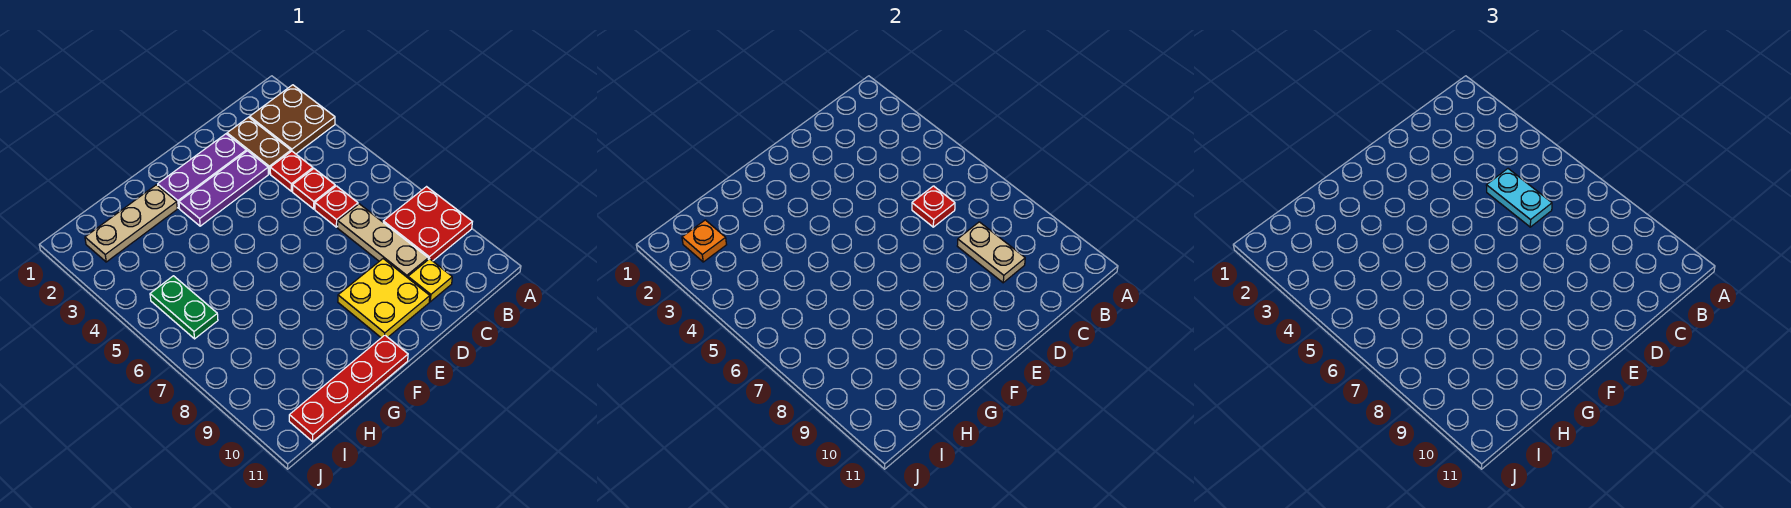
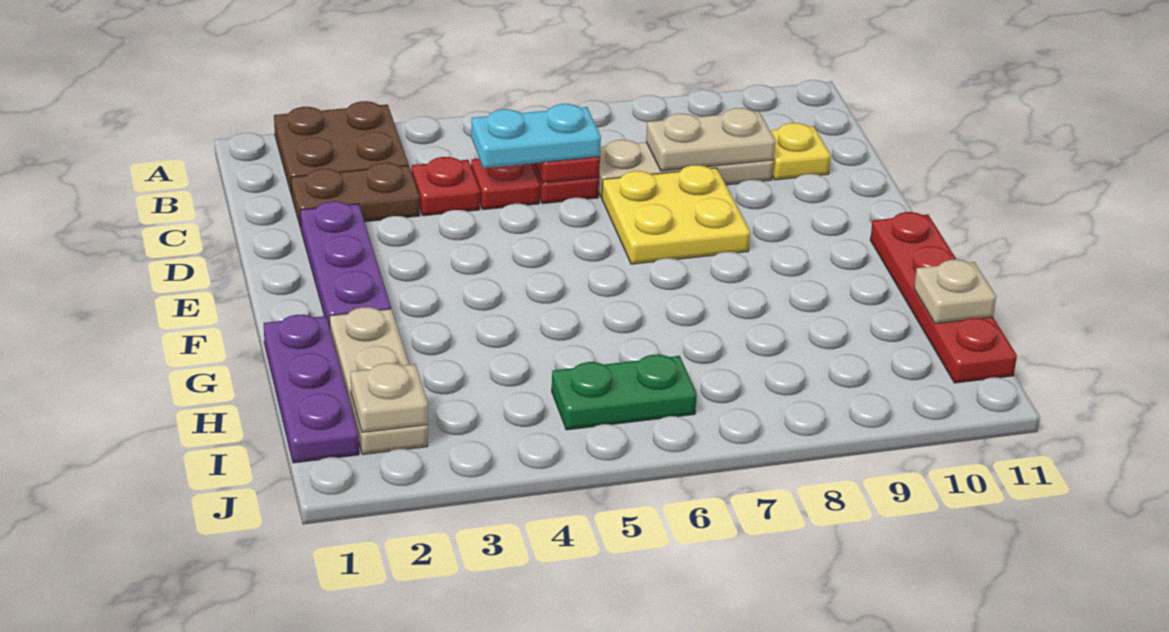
red plate A8:B9 level 1 -> none
purple plate D3:F3 level 1 -> purple plate G1:I1 level 1
yellow plate D9:E10 level 1 -> yellow plate D7:E8 level 1
none -> tan plate H11 level 2
orange plate I2 level 2 -> tan plate I2 level 2

